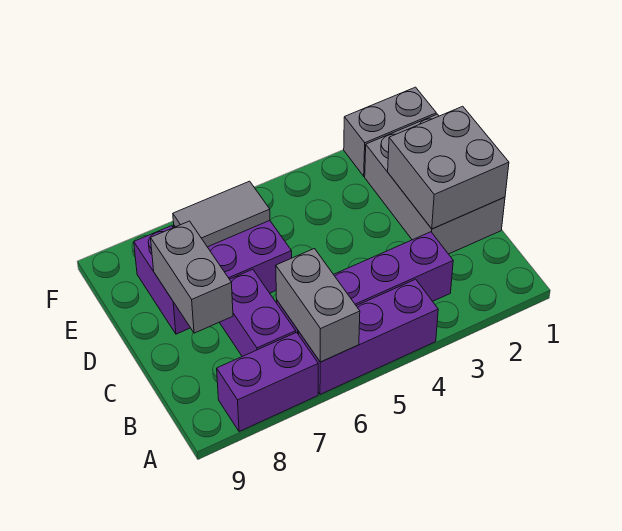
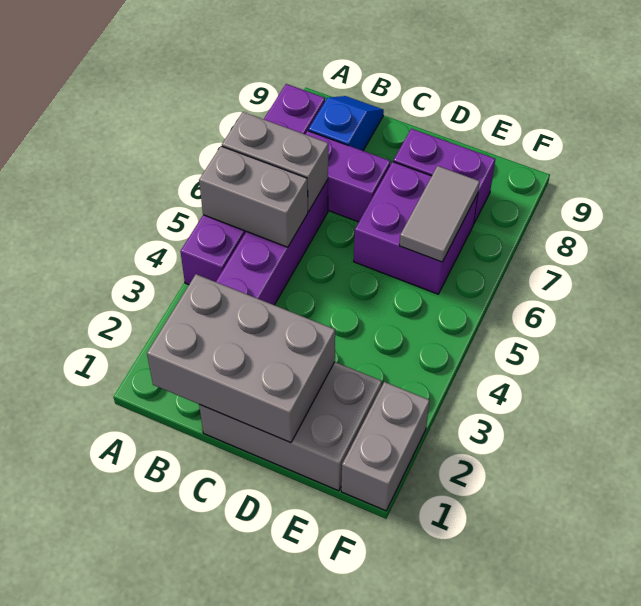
none -> blue slope B8:B9 level 1 top 8
grey brick C1:D2 level 2 -> grey brick B1:D2 level 2
grey brick C8:D8 level 2 -> grey brick A5:B5 level 2

